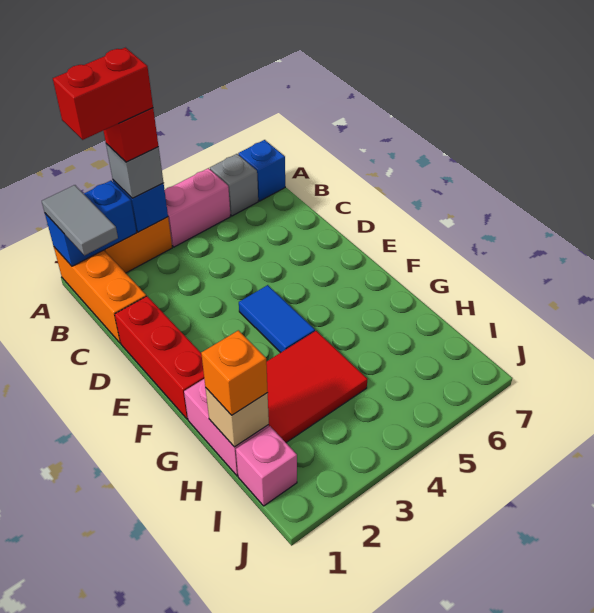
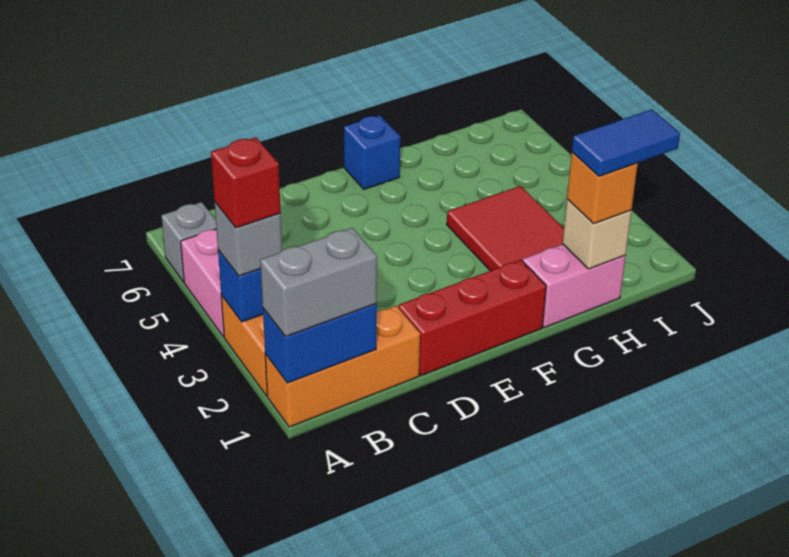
blue brick A1:A2 level 2 -> blue brick A1:B1 level 2
grey tile A1:B1 level 3 -> grey brick A1:B1 level 3
red brick A2:A3 level 5 -> none
blue brick A7 level 1 -> blue brick F7 level 1
blue tile E4:F4 level 1 -> blue tile H1:I1 level 4
pink brick I1 level 1 -> none

